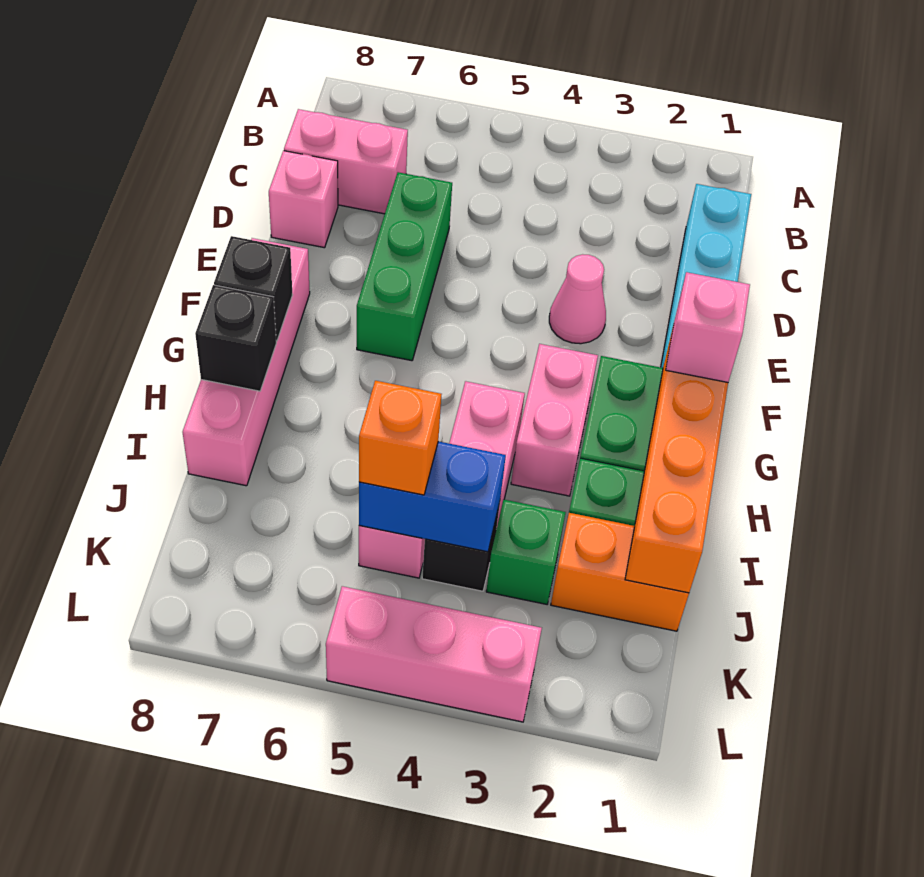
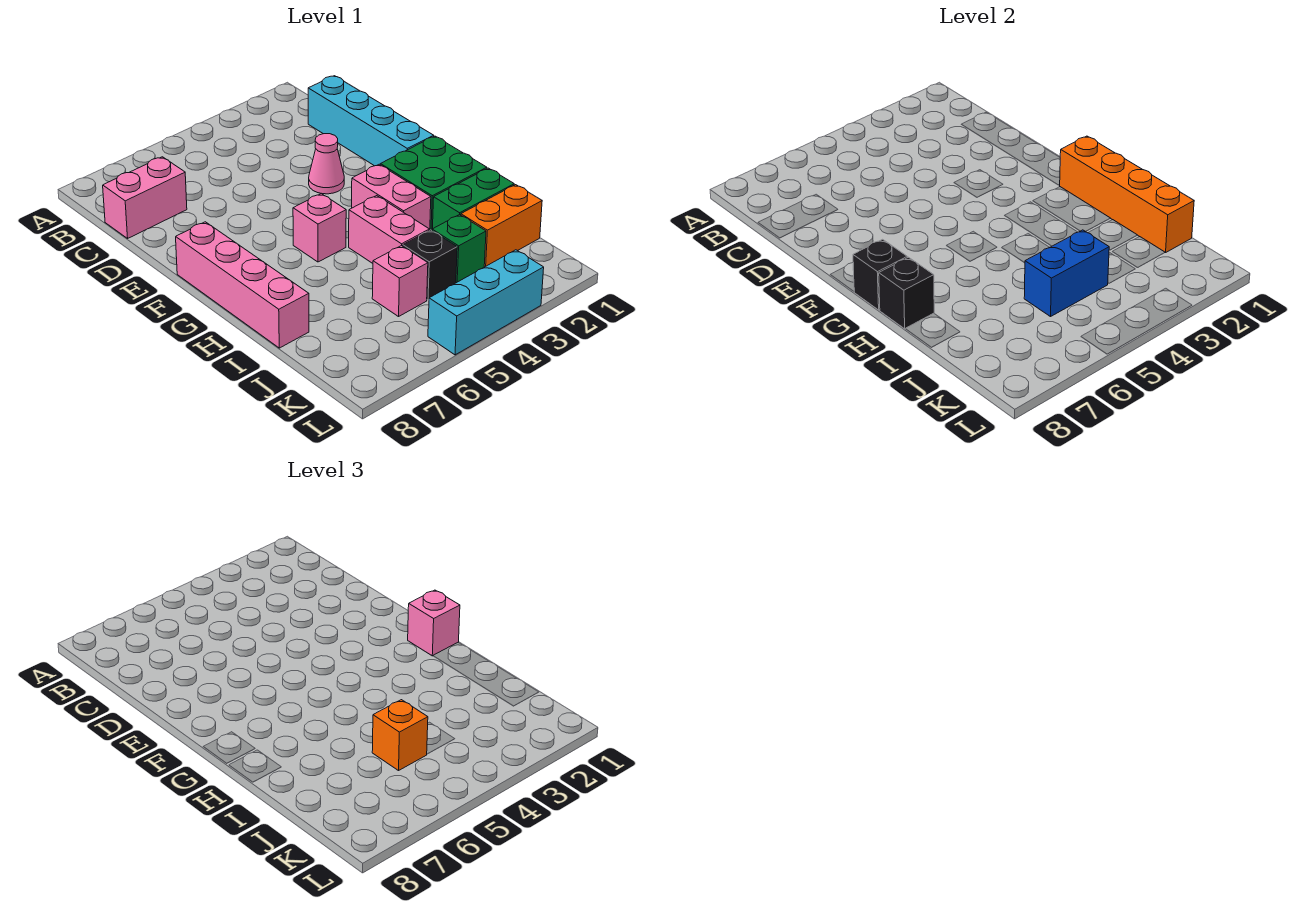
green brick D6:F6 level 1 -> none
pink brick D8 level 1 -> pink brick G5 level 1
pink brick L3:L5 level 1 -> cyan brick L3:L5 level 1

